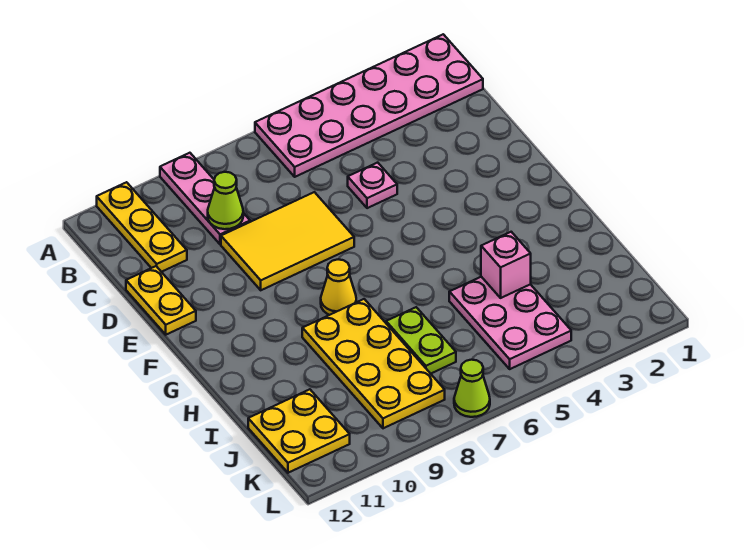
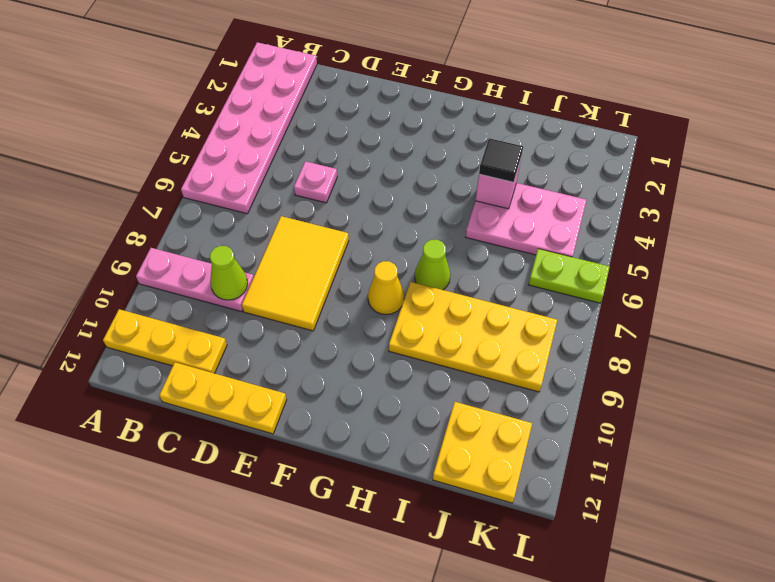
yellow plate D12:E12 level 1 -> yellow plate C12:E12 level 1
none -> black tile I4 level 3
lime plate I7:J7 level 1 -> lime plate K6:L6 level 1
lime cone L7 level 1 -> lime cone H7 level 1

